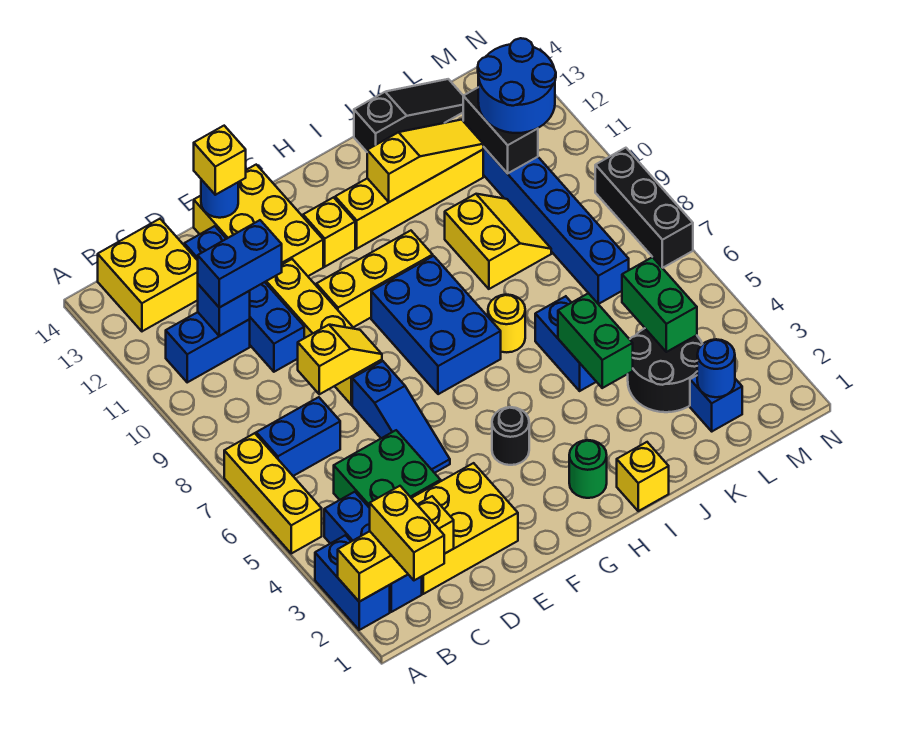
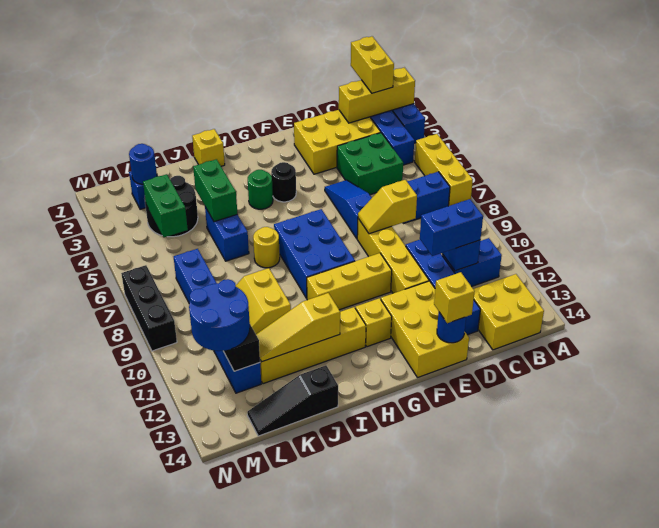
green round brick H2 level 1 -> green round brick H4 level 1

